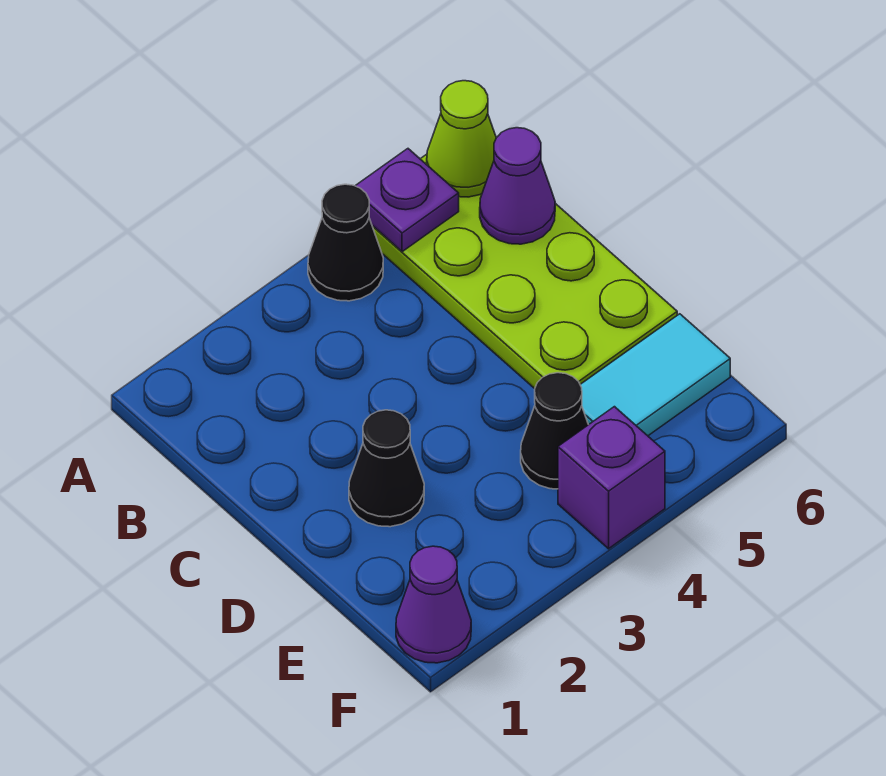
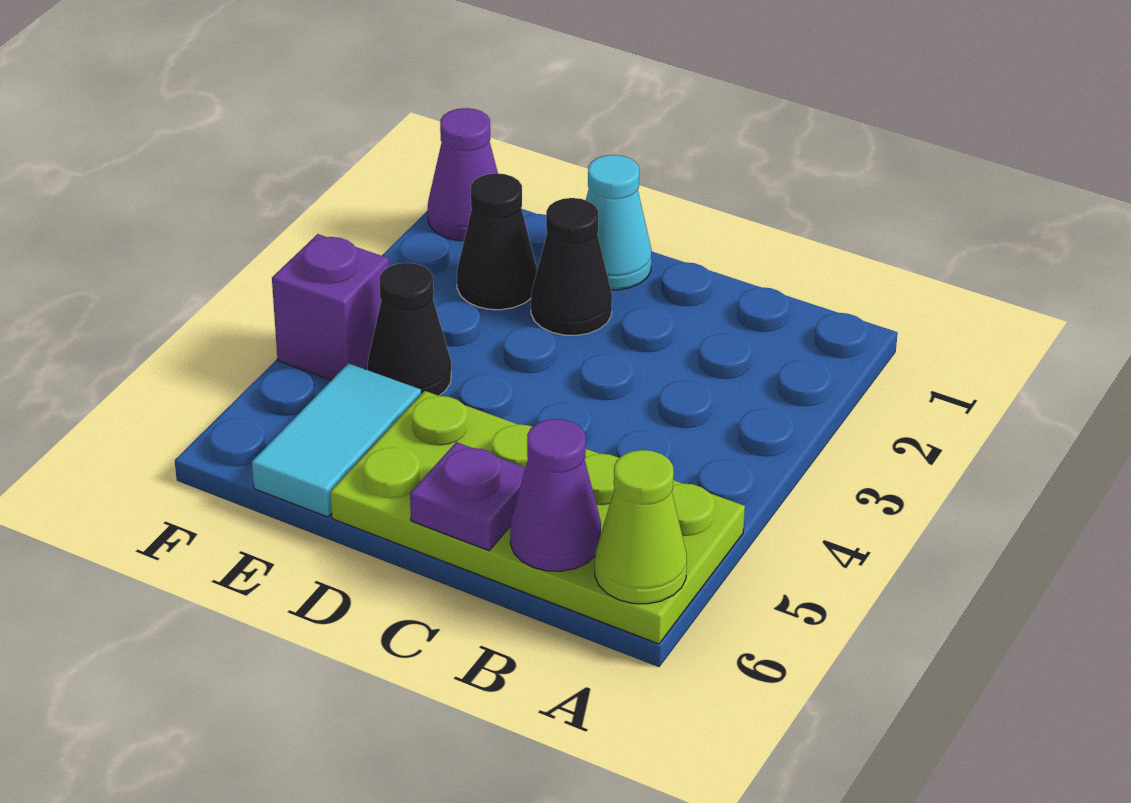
black cone A4 level 1 -> black cone E2 level 1
purple plate A5 level 2 -> purple plate C6 level 2
none -> cyan cone D1 level 1

